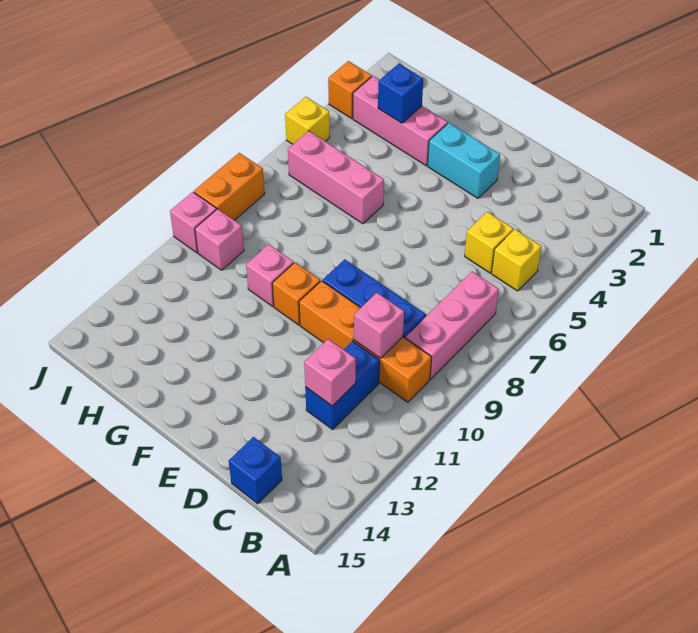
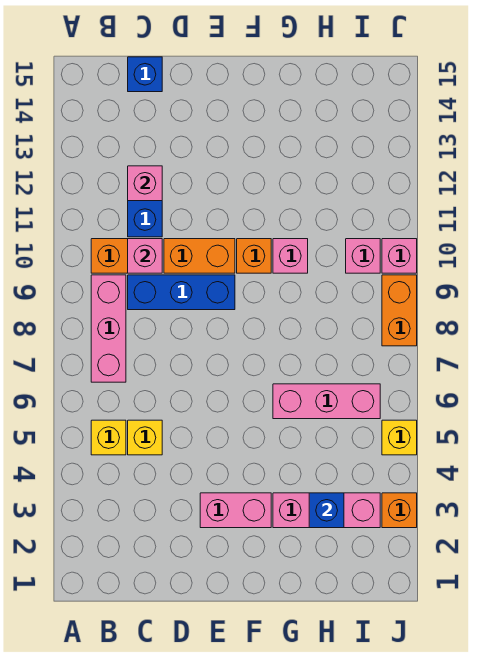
cyan brick E3:F3 level 1 -> pink brick E3:F3 level 1

